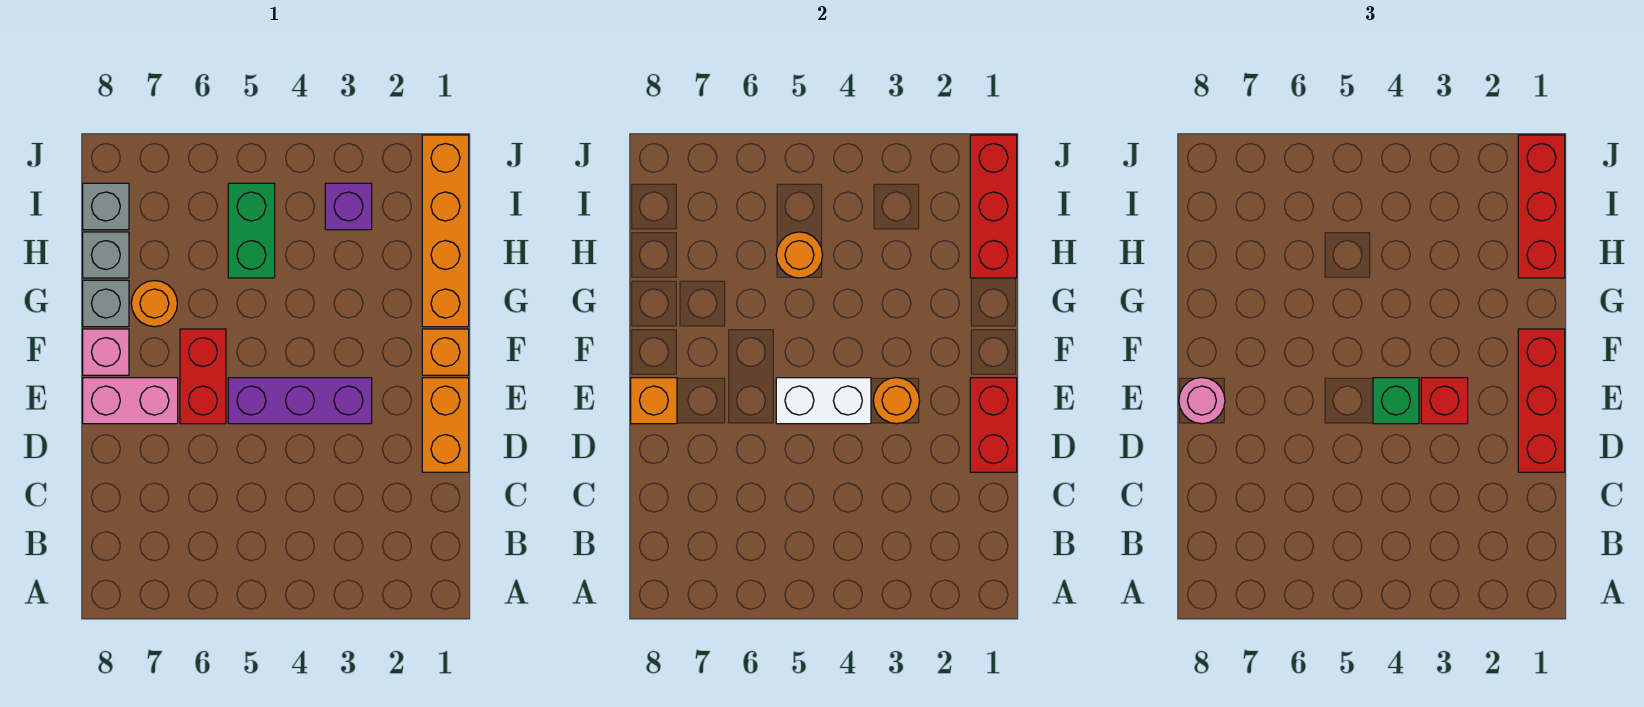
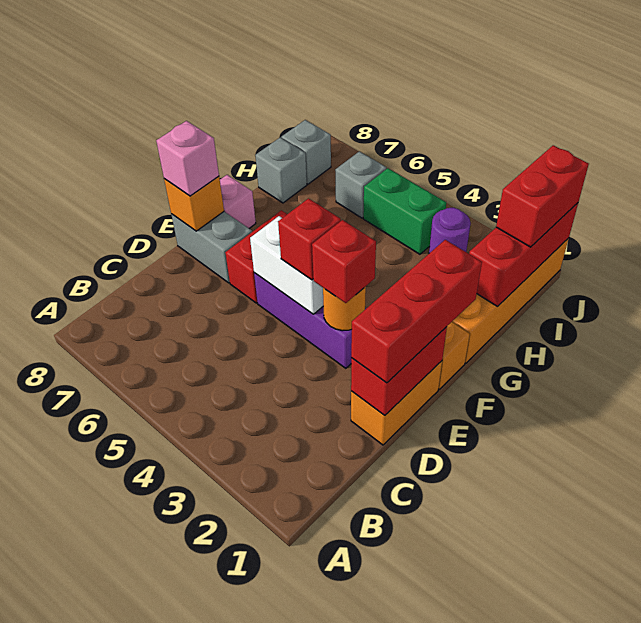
green brick E4 level 3 -> red brick E4 level 3
pink brick E7:E8 level 1 -> grey brick E7:E8 level 1
pink round brick E8 level 3 -> pink brick E8 level 3
orange round brick G7 level 1 -> none
grey brick G8 level 1 -> grey brick I6 level 1
red brick H1:J1 level 3 -> red brick I1:J1 level 3
green brick H5:I5 level 1 -> green brick I4:I5 level 1
orange round brick H5 level 2 -> none
purple brick I3 level 1 -> purple round brick I3 level 1

